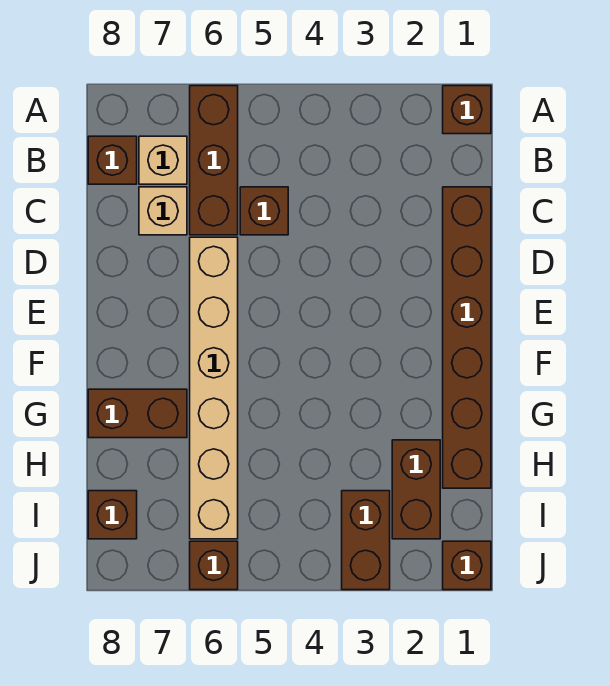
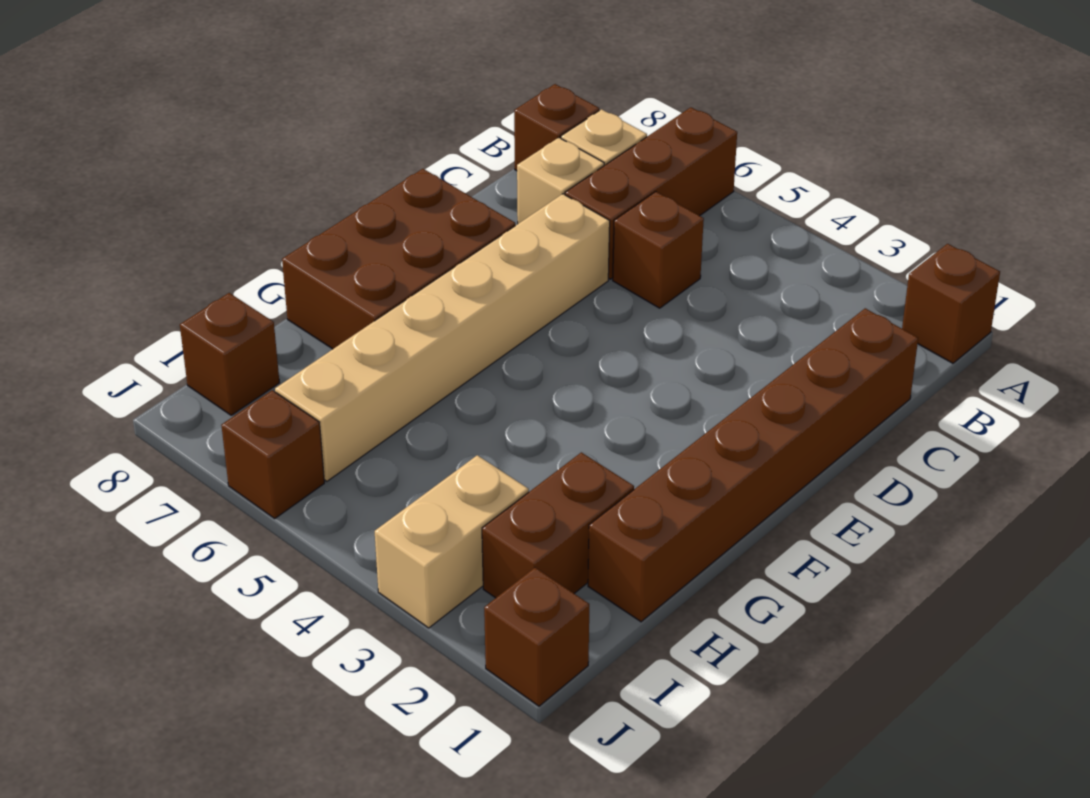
brown brick G7:G8 level 1 -> brown brick E7:G8 level 1
brown brick I3:J3 level 1 -> tan brick I3:J3 level 1

